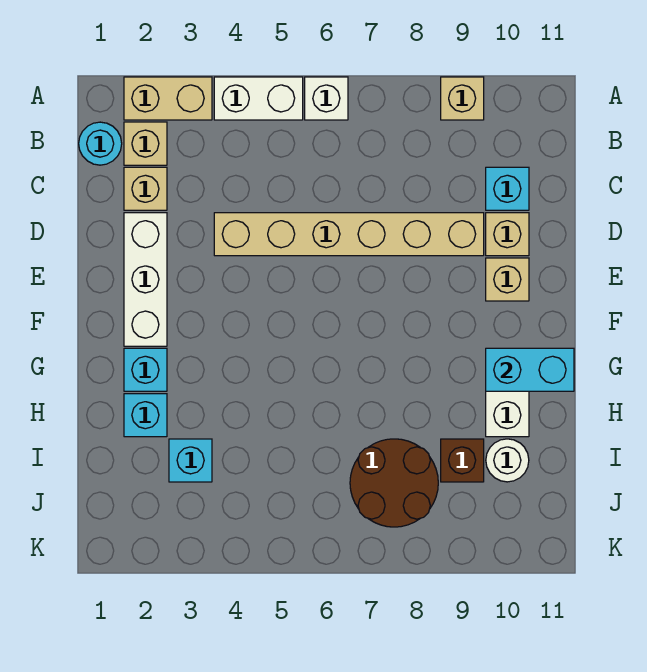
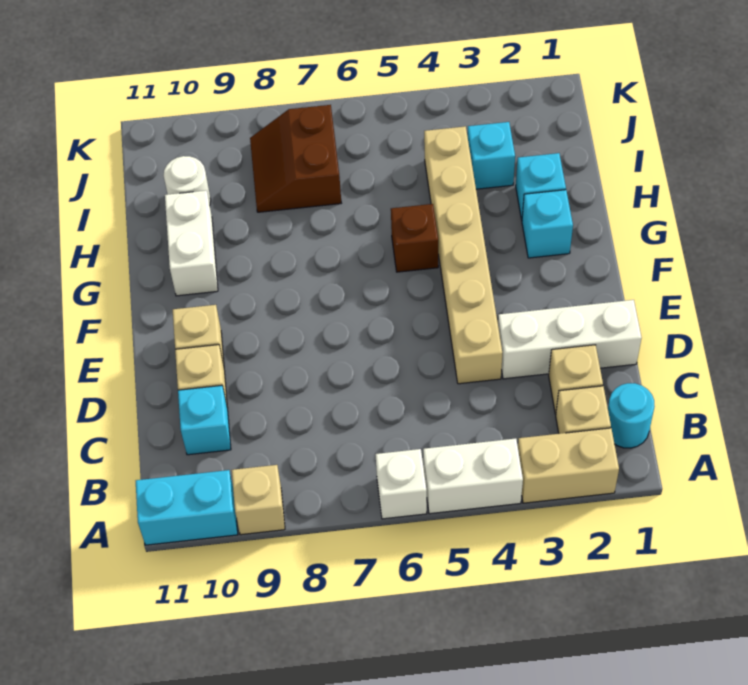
white brick D2:F2 level 1 -> white brick D1:D3 level 1
tan brick D4:D9 level 1 -> tan brick D4:I4 level 1
cyan brick G10:G11 level 2 -> cyan brick A10:A11 level 1
brown round brick I7:J8 level 1 -> brown slope I7:J8 level 1 top 7
brown brick I9 level 1 -> brown brick G5 level 1

